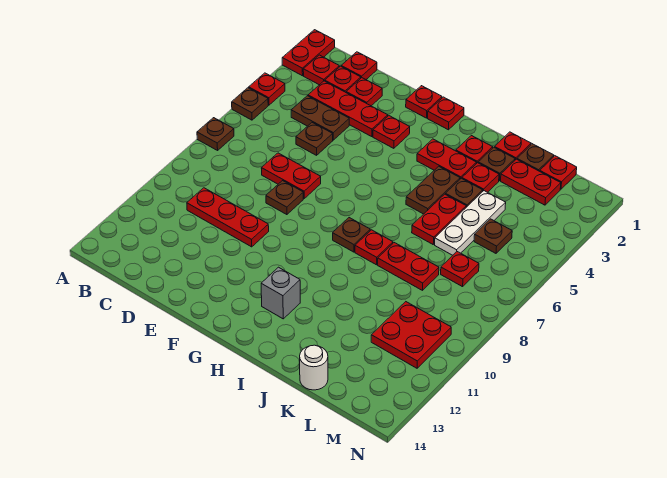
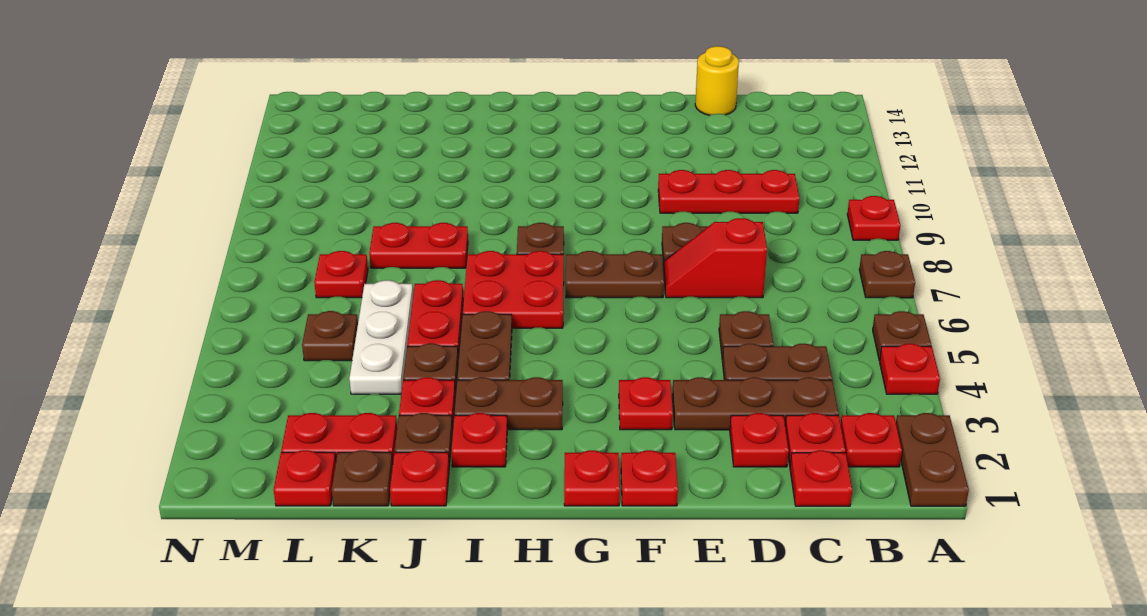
red plate A1:A2 level 1 -> brown plate A1:A2 level 1
red plate C3:E3 level 1 -> brown plate C3:E3 level 1
red plate D7:E7 level 1 -> red slope D7:E7 level 1 top D
none -> yellow round brick D14 level 1
none -> brown plate F7:G7 level 1
red plate H3:I3 level 1 -> brown plate H3:I3 level 1
grey brick H12 level 1 -> none
red plate I8 level 1 -> red plate A9 level 1
white round brick K14 level 1 -> none
red plate L10:M11 level 1 -> red plate H6:I7 level 1

